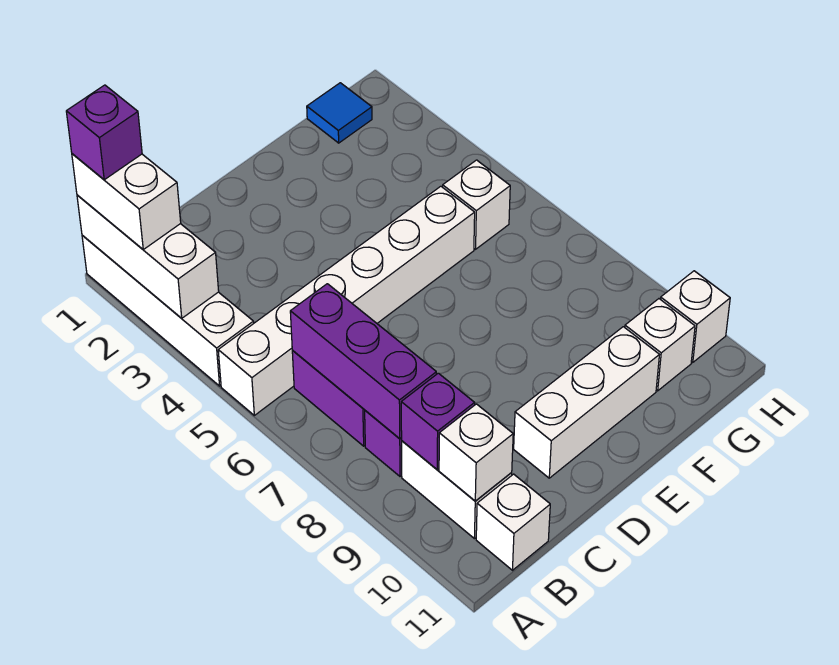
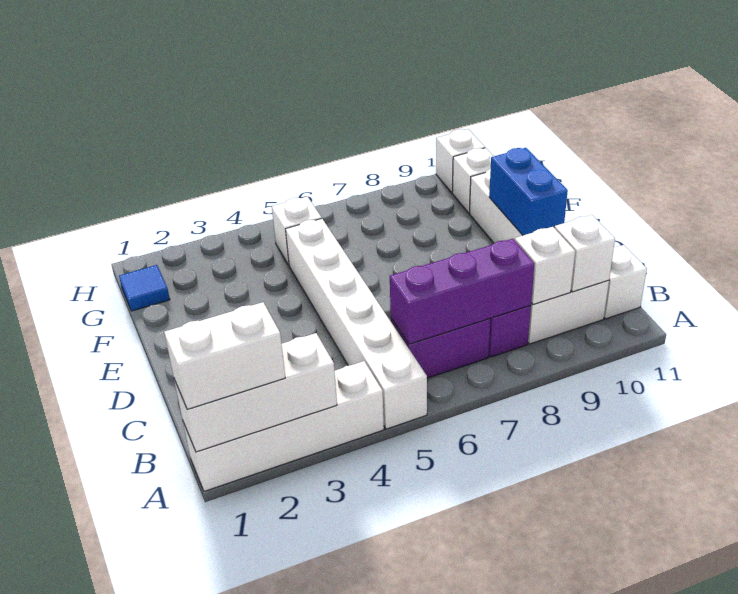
purple brick A1 level 4 -> none
purple brick B9 level 2 -> white brick B9 level 2
none -> blue brick D10:E10 level 2

